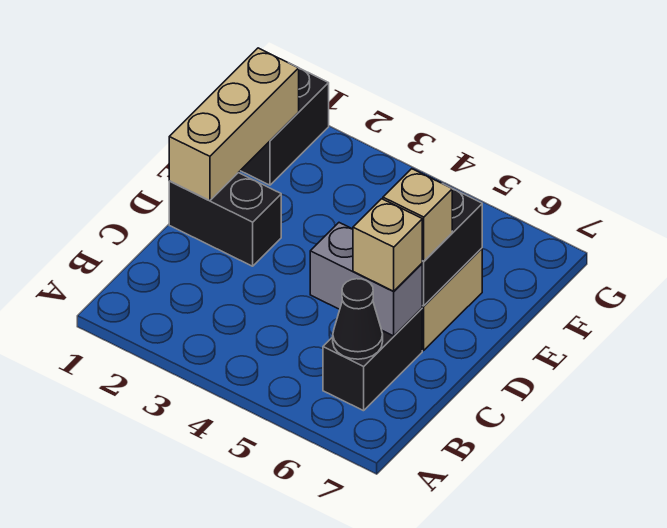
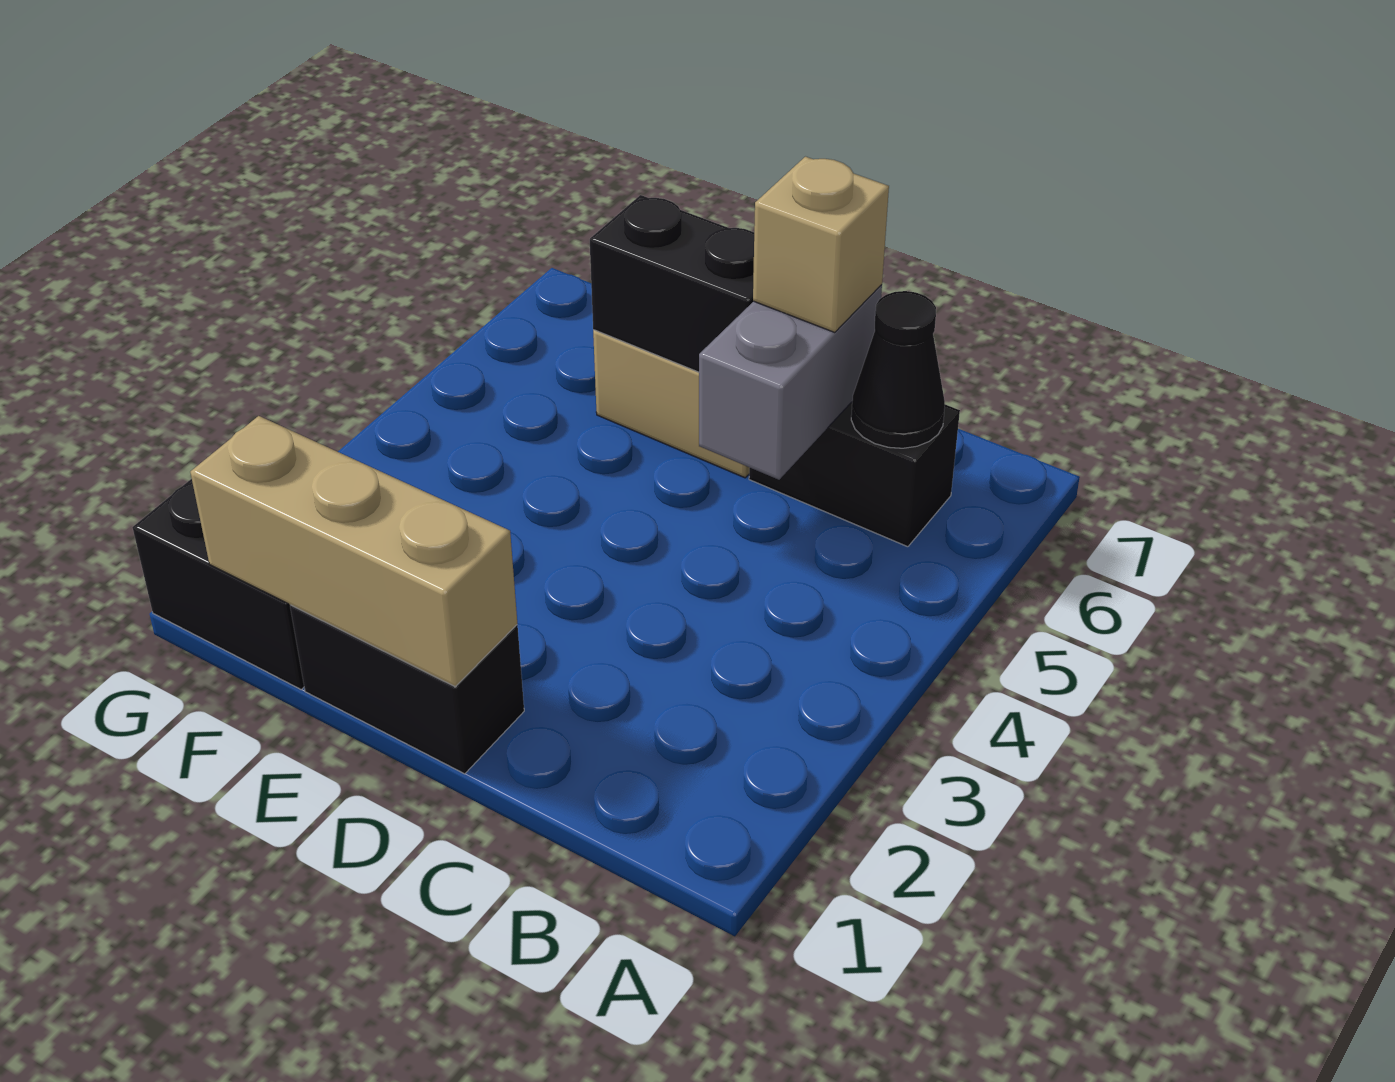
black brick D1:D2 level 1 -> black brick D1:E1 level 1
tan brick D6 level 3 -> none

